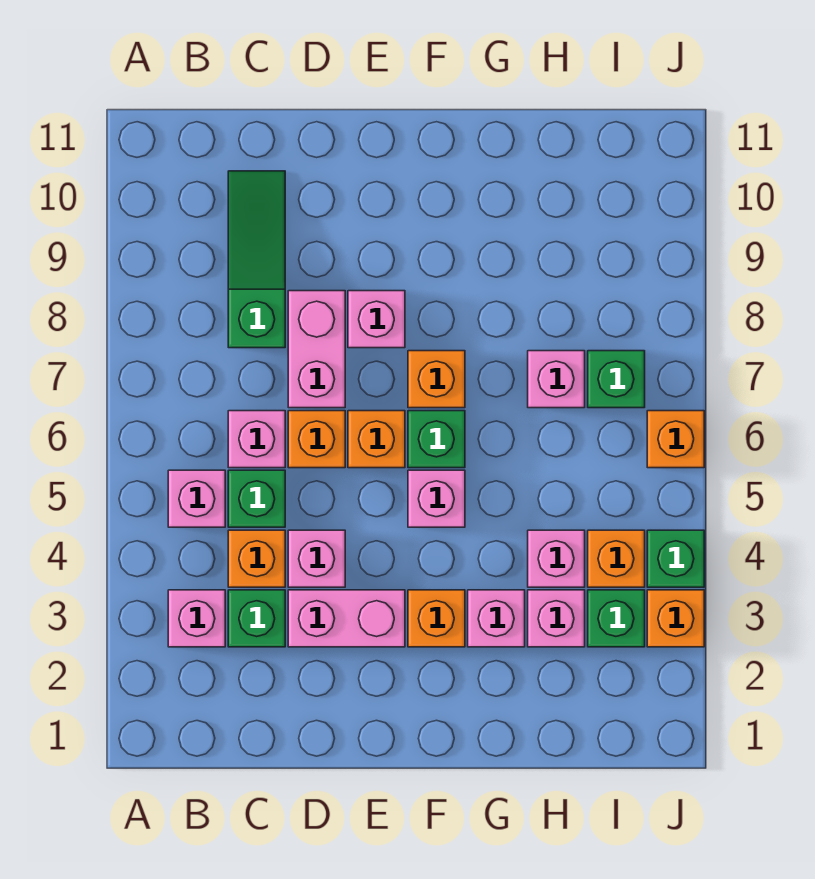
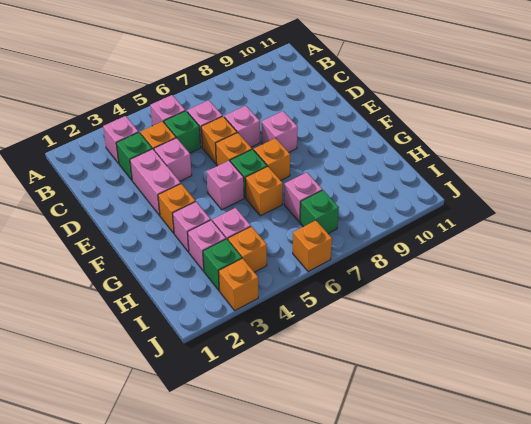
green slope C8:C10 level 1 top 8 -> none
pink brick D7:D8 level 1 -> pink brick D7 level 1
none -> orange brick G6 level 1
green brick J4 level 1 -> none

